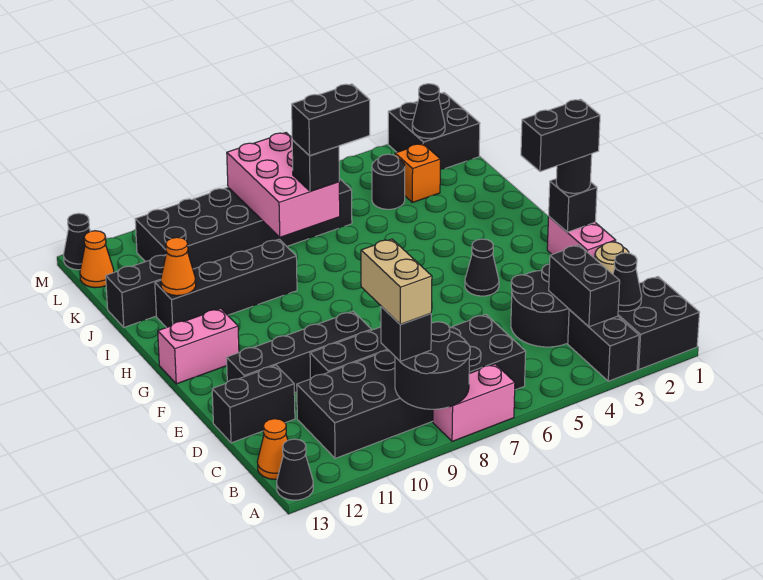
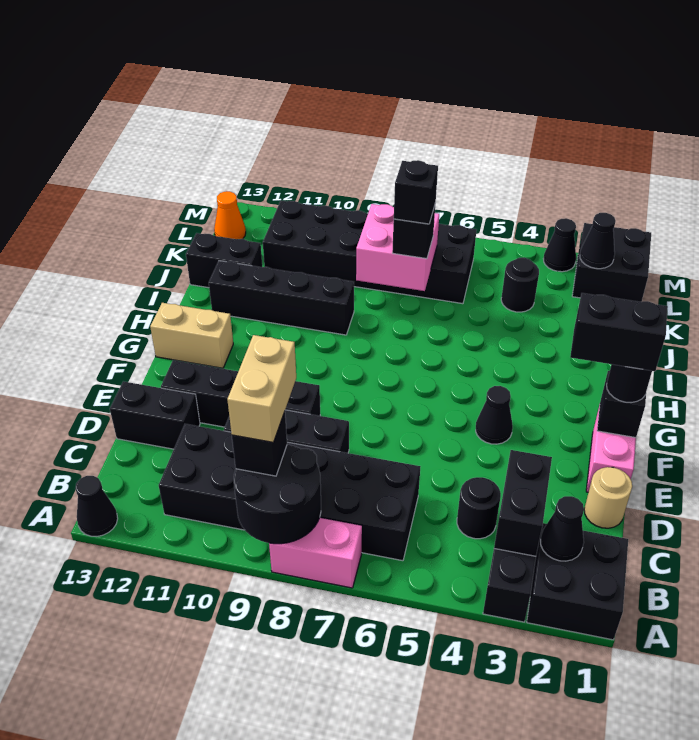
orange cone B13 level 1 -> none
black round brick C3:D4 level 1 -> black round brick C4 level 1
pink brick G12:G13 level 1 -> tan brick G12:G13 level 1
orange cone I12 level 2 -> none
black brick J6:J7 level 4 -> black brick J7 level 4
pink brick J7:L8 level 2 -> pink brick J7:K8 level 2
orange brick K3 level 1 -> none
black cone M13 level 1 -> black cone M3 level 1

